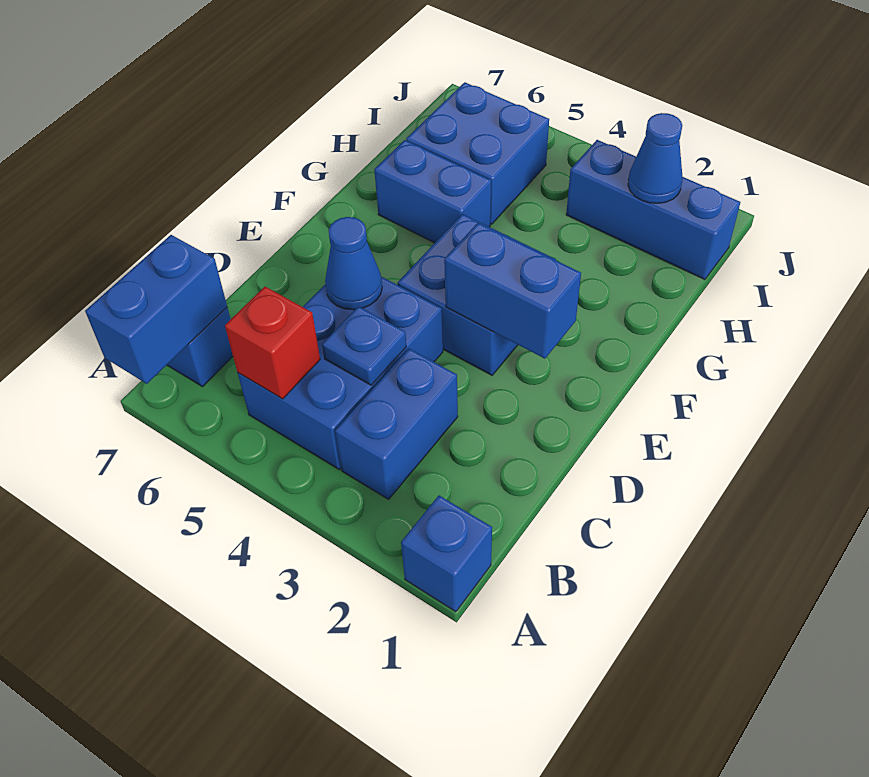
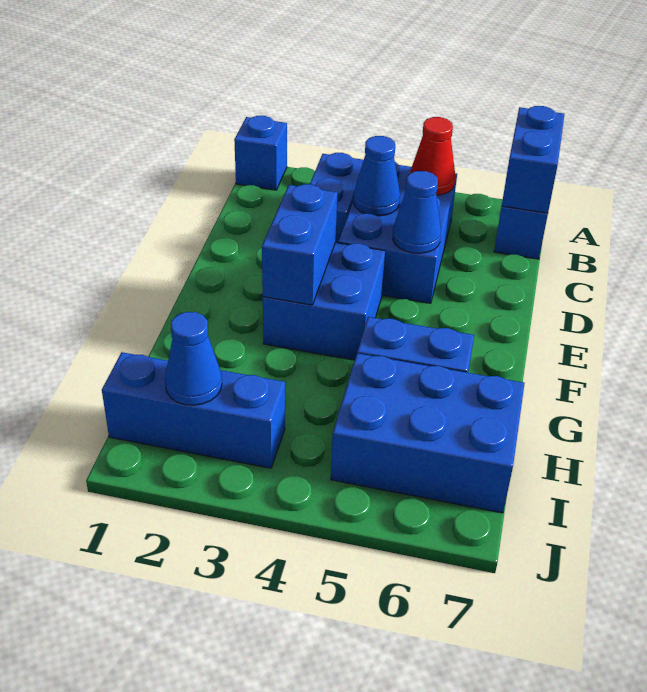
red brick B5 level 2 -> red cone B5 level 2
blue plate C4 level 2 -> blue cone C4 level 2
blue brick E2:E3 level 2 -> blue brick E3:F3 level 2
blue brick H5:I6 level 1 -> blue brick H5:I7 level 1

